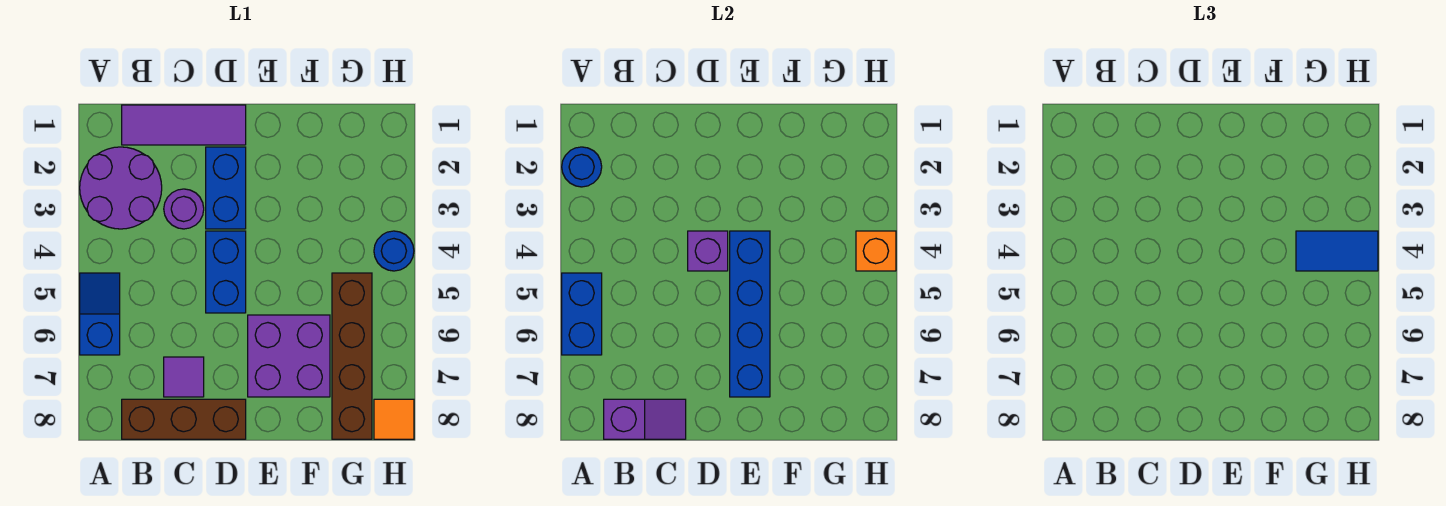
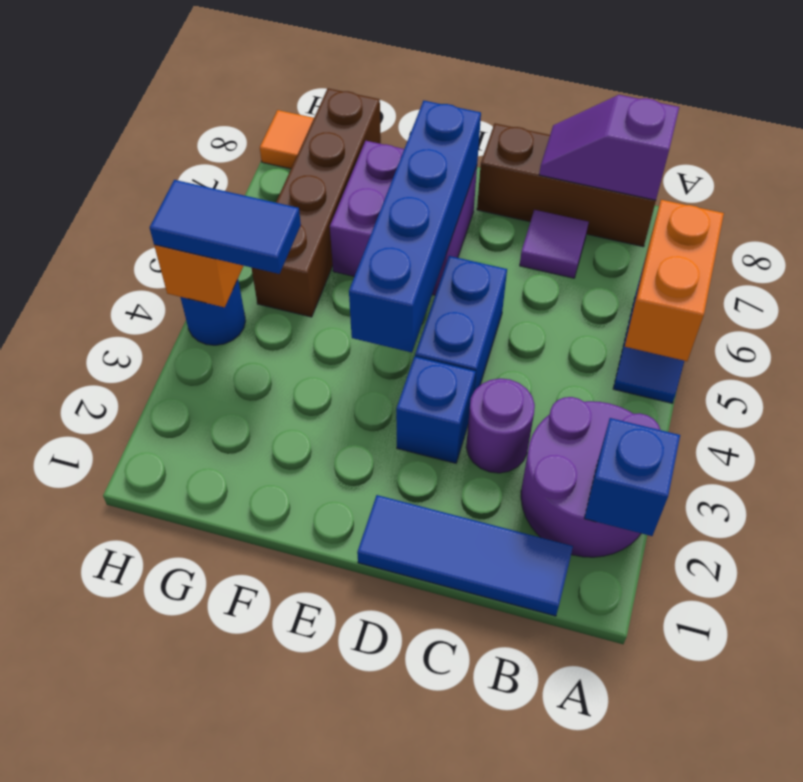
blue round brick A2 level 2 -> blue brick A2 level 2
blue brick A5:A6 level 2 -> orange brick A5:A6 level 2
purple tile B1:D1 level 1 -> blue tile B1:D1 level 1
blue brick D2:D3 level 1 -> blue brick D3 level 1
purple brick D4 level 2 -> none

